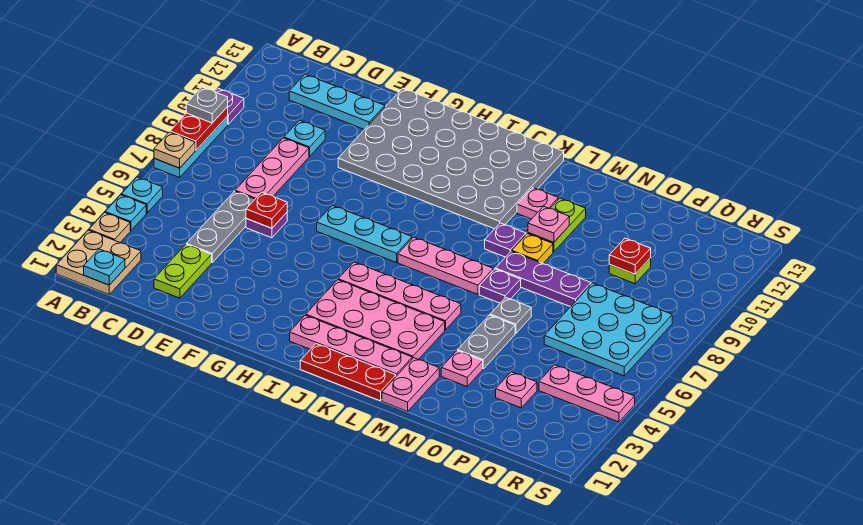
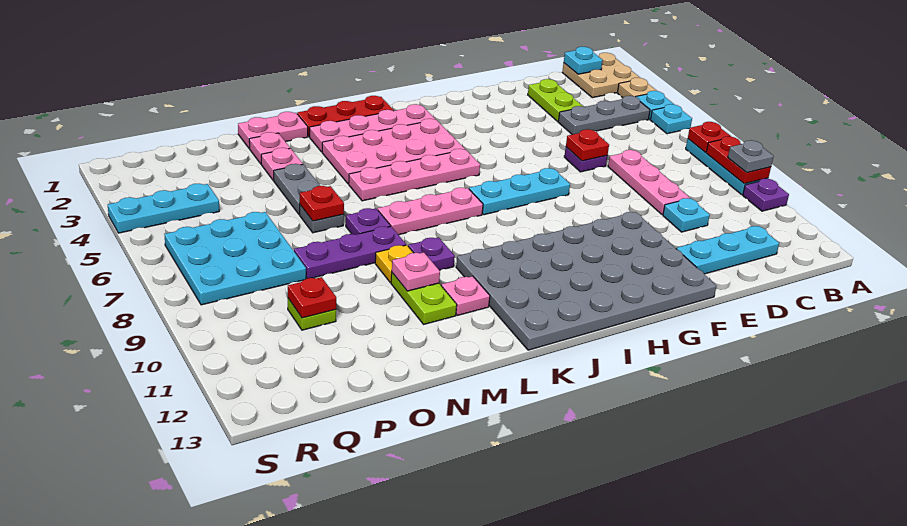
tan plate A7 level 2 -> red plate A7 level 2
grey plate D4:D6 level 1 -> grey plate B4:D4 level 1
pink plate M1:M2 level 1 -> pink plate M1:N1 level 1
none -> red plate N6 level 2
pink plate P3 level 1 -> pink plate N2 level 1
pink plate Q4:S4 level 1 -> cyan plate Q4:S4 level 1

